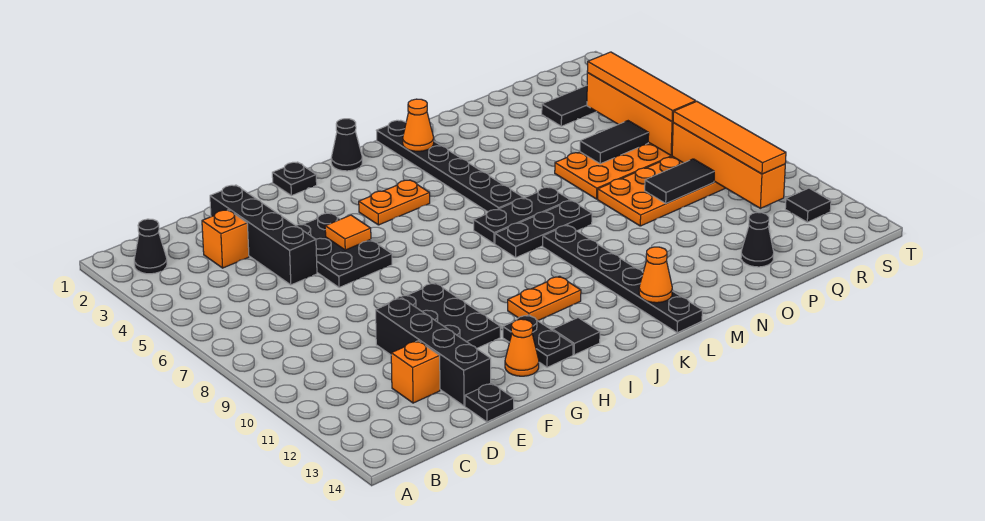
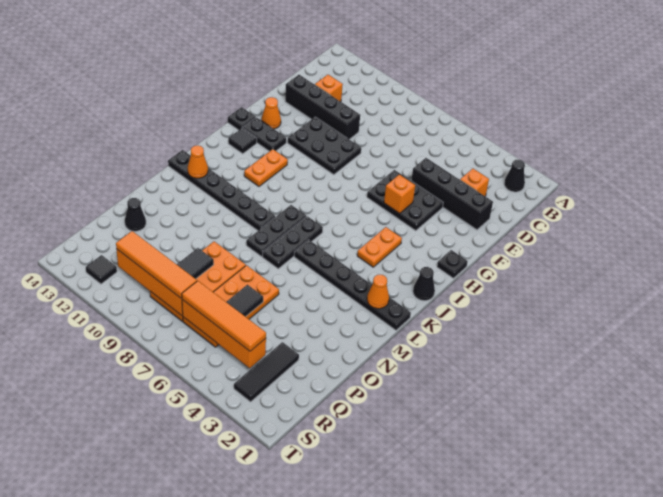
black plate E14 level 1 -> black plate H14 level 1
orange tile G5 level 2 -> orange brick G5 level 2

